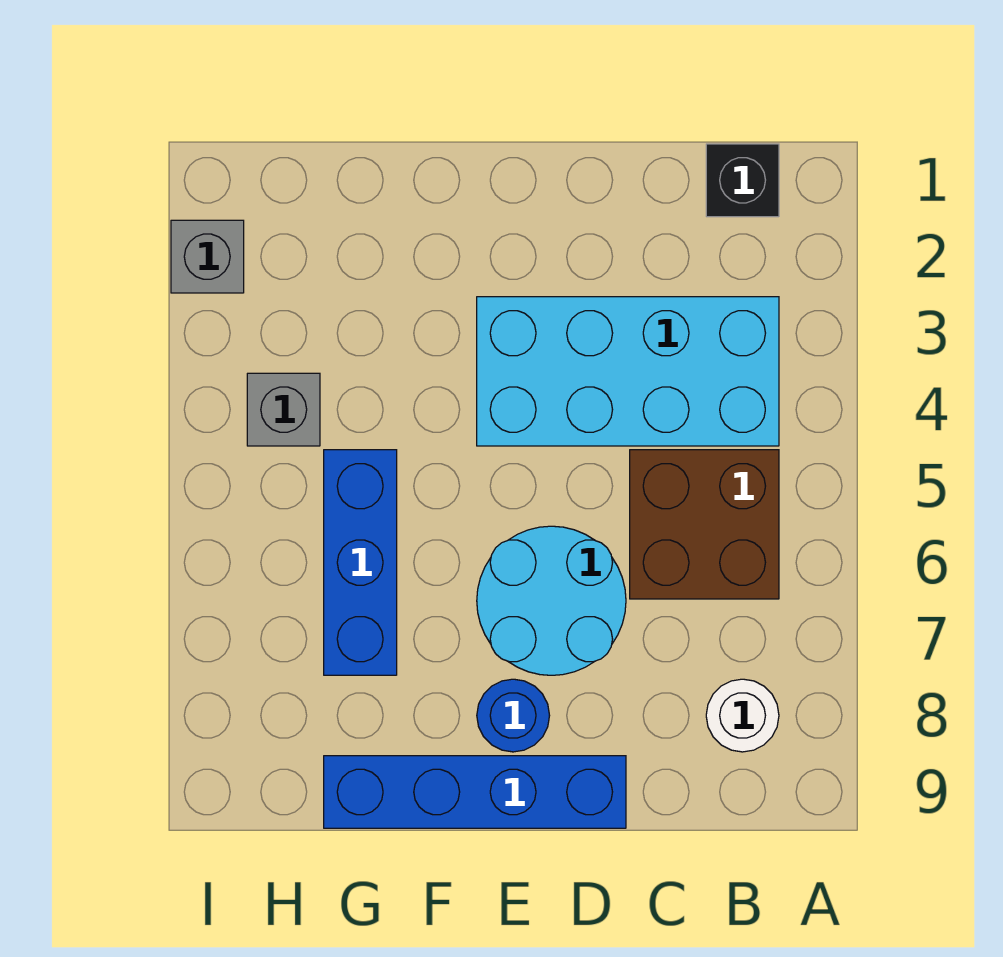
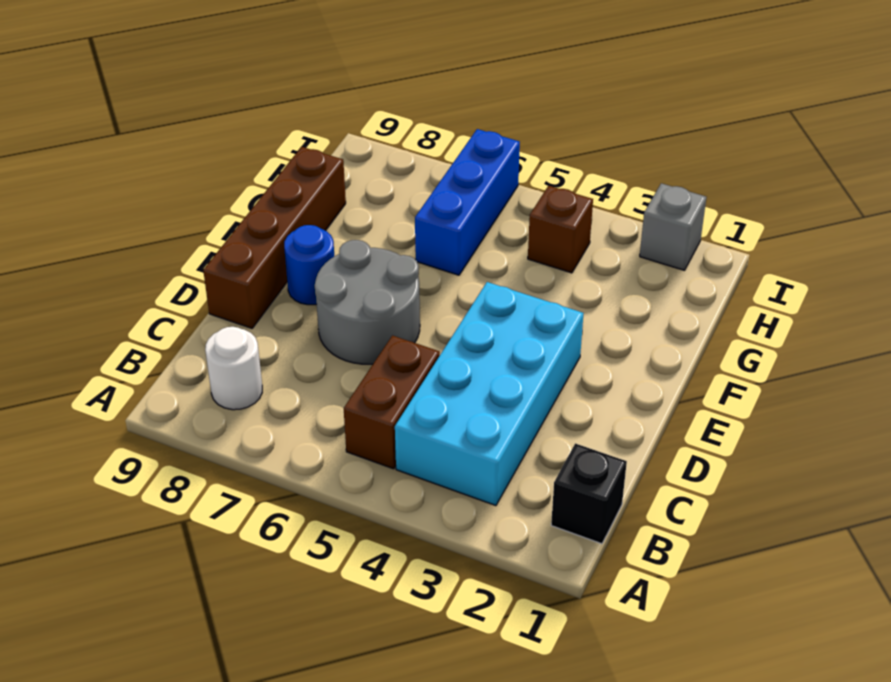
brown brick B5:C6 level 1 -> brown brick B5:C5 level 1
cyan round brick D6:E7 level 1 -> grey round brick D6:E7 level 1
blue brick D9:G9 level 1 -> brown brick D9:G9 level 1
blue brick G5:G7 level 1 -> blue brick G6:I6 level 1
grey brick H4 level 1 -> brown brick H4 level 1

